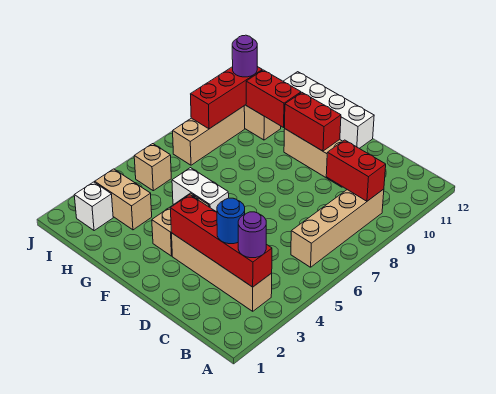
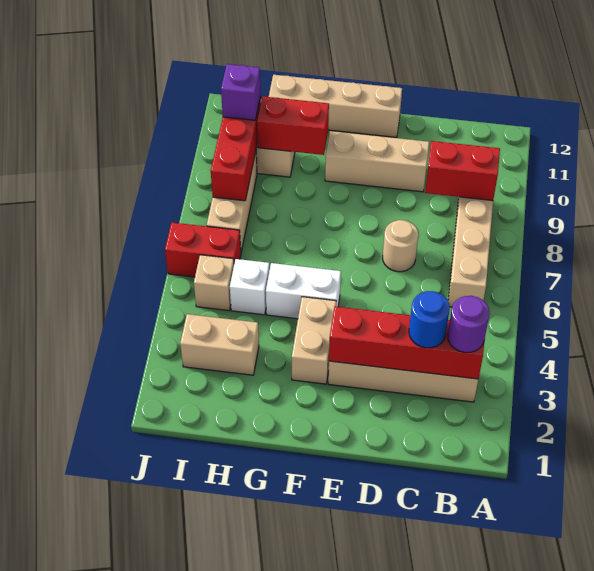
none -> tan round brick D7 level 1
red brick E10:F10 level 2 -> red brick I6:J6 level 1
white brick E12:H12 level 1 -> tan brick E12:H12 level 1
white brick I2 level 1 -> white brick H5 level 1
purple round brick I10 level 3 -> purple brick I10 level 3

